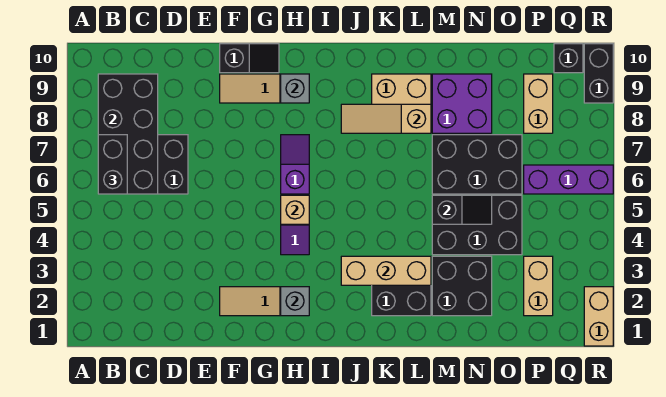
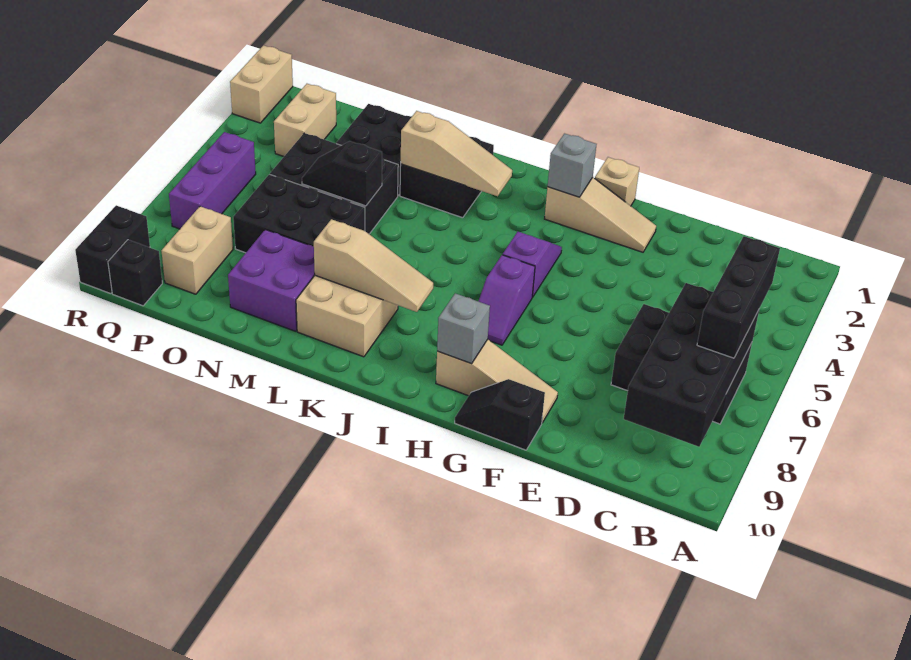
black brick B6:B7 level 3 -> black brick B5:B7 level 3
tan brick H5 level 2 -> tan brick G1 level 1
tan brick J3:L3 level 2 -> tan slope J3:L3 level 2 top L
purple brick P6:R6 level 1 -> purple brick Q5:Q7 level 1

